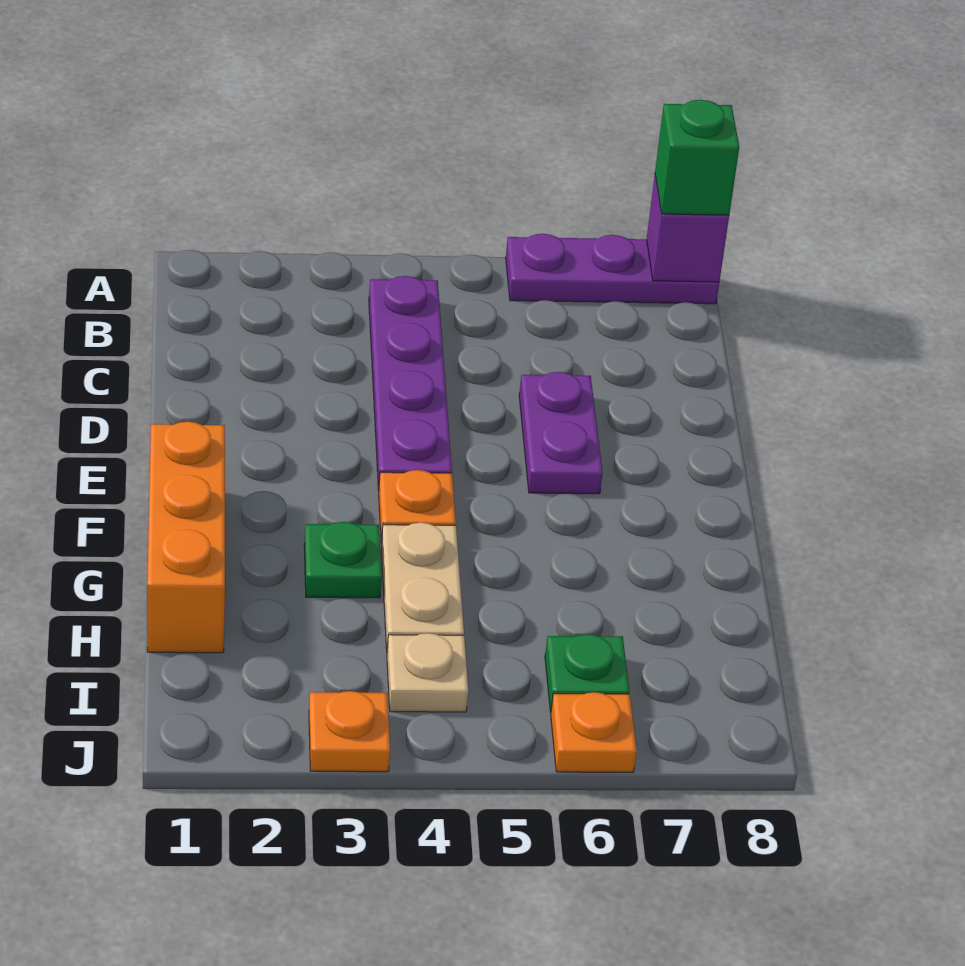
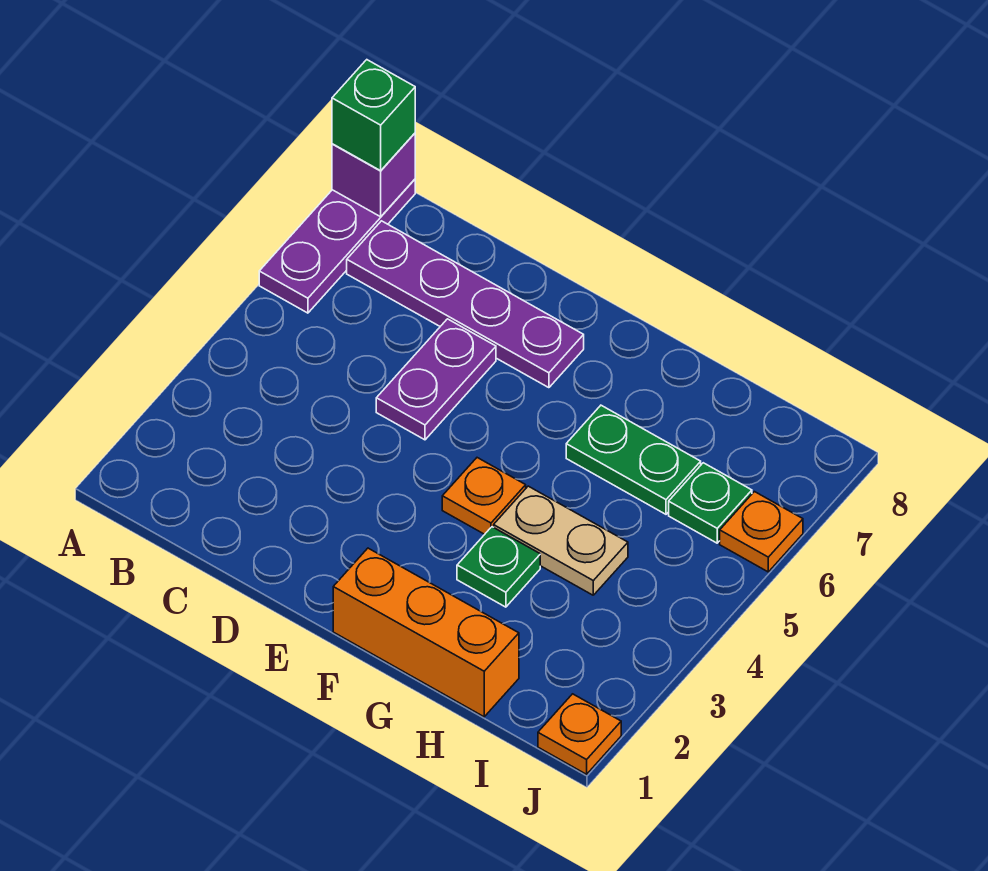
purple plate B4:E4 level 1 -> purple plate B7:E7 level 1
purple plate D6:E6 level 1 -> purple plate D5:D6 level 1
none -> green plate G6:H6 level 1
tan plate I4 level 1 -> none
orange plate J3 level 1 -> orange plate J1 level 1

